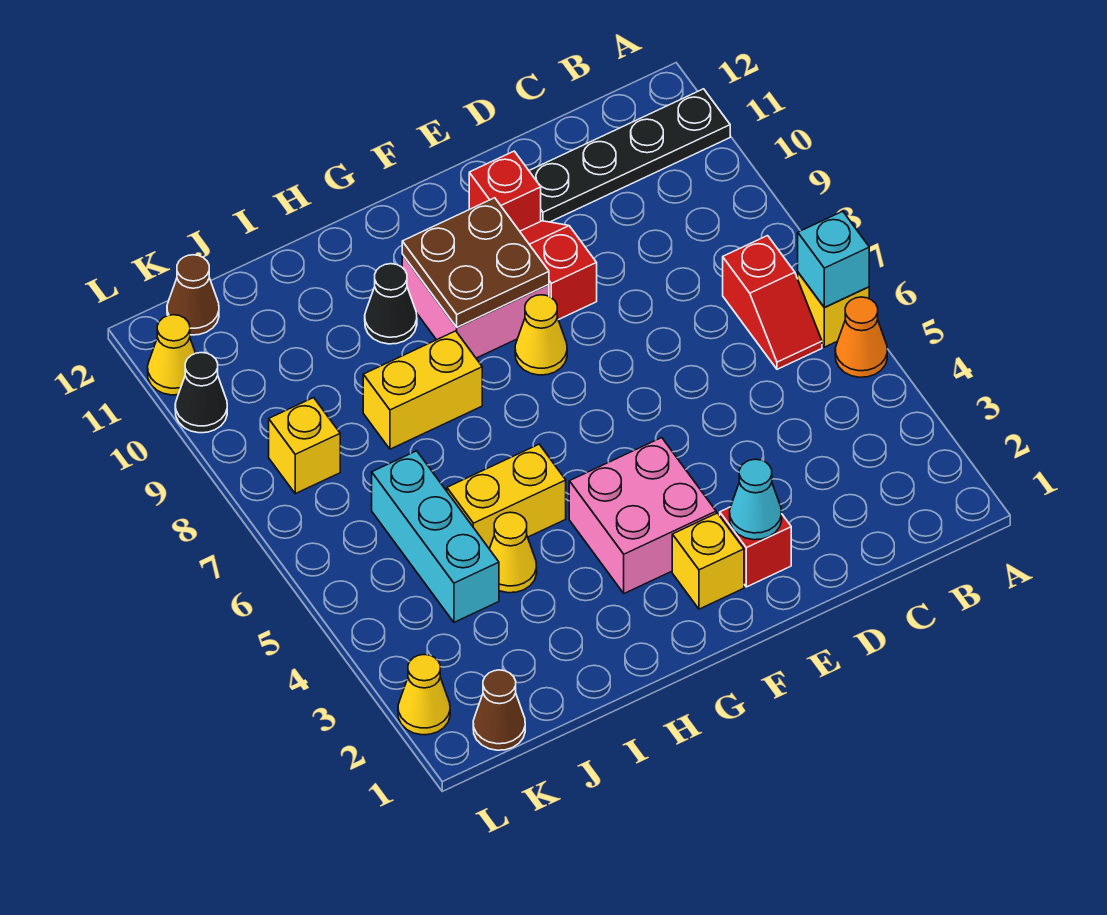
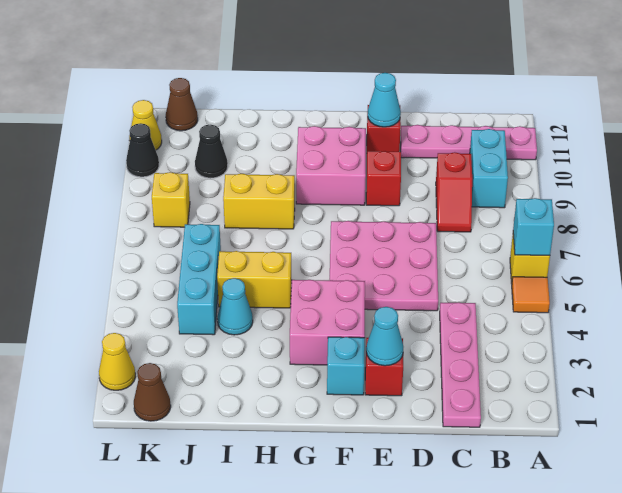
orange cone A5 level 1 -> orange tile A5 level 1
black plate A11:D11 level 1 -> pink plate A11:D11 level 1
red slope B6:B7 level 1 top 7 -> red slope C8:C9 level 1 top 9
none -> cyan brick B9:B10 level 1
none -> pink plate C1:C4 level 1
none -> pink plate D5:F7 level 1
none -> cyan cone E11 level 2
yellow brick F2 level 1 -> cyan brick F2 level 1
yellow cone F8 level 1 -> none
brown plate F9:G10 level 2 -> none
black cone H10 level 1 -> black cone J10 level 1
yellow cone I4 level 1 -> cyan cone I4 level 1

